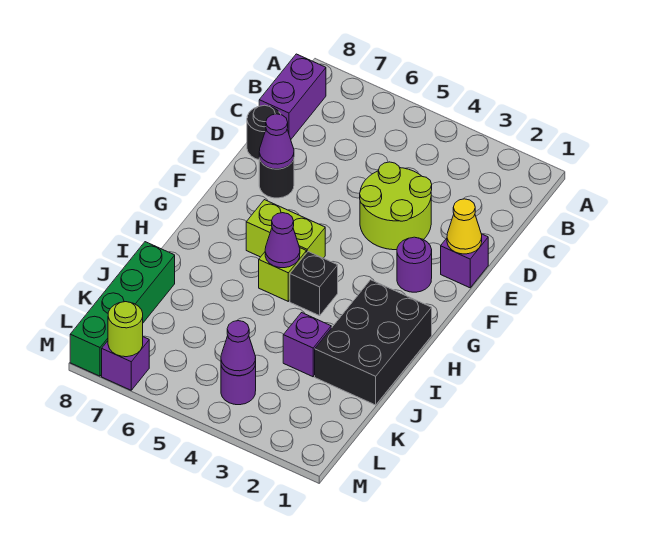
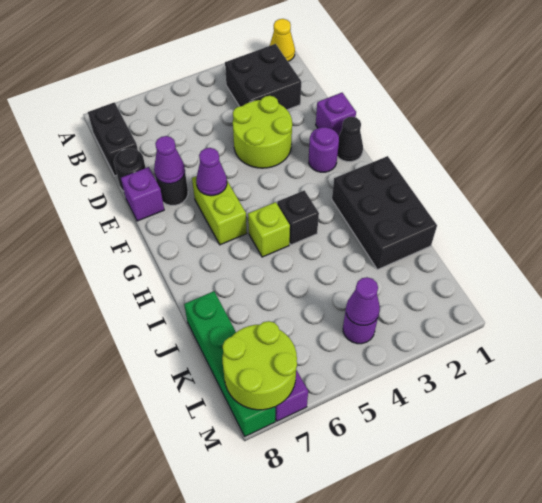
none -> black brick B2:C3 level 1
purple brick B8:C8 level 1 -> black brick B8:C8 level 1
yellow cone E1 level 2 -> yellow cone A1 level 1
none -> black cone F1 level 1
lime brick G5:G6 level 1 -> lime brick F6:G6 level 1
purple cone H5 level 2 -> purple cone F6 level 2
purple brick J3 level 1 -> purple brick E8 level 1
lime round brick M7 level 2 -> lime round brick L7:M8 level 2

